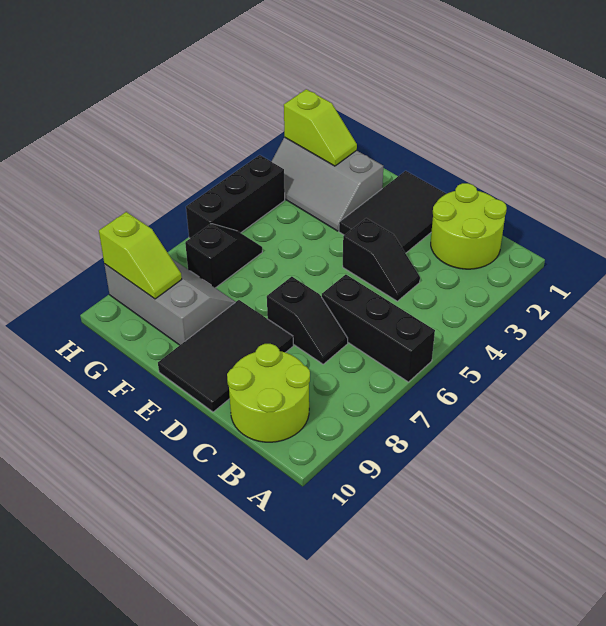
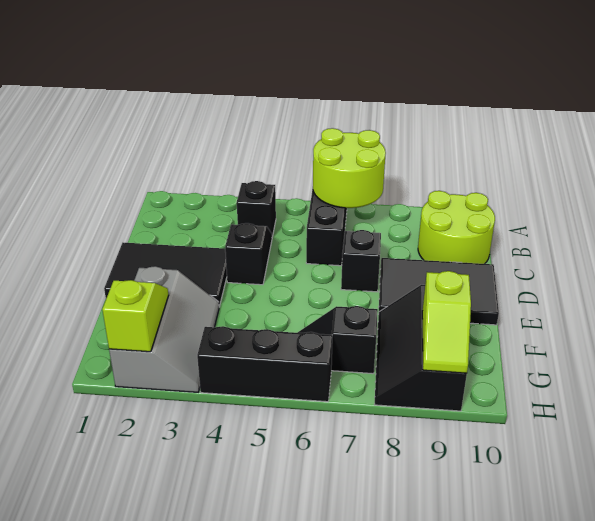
lime round brick B1:C2 level 1 -> lime round brick A6:B7 level 2
none -> black brick B4 level 1
grey slope F8:H9 level 1 top 9 -> black slope F8:H9 level 1 top 9
lime slope G9:H9 level 2 top H -> lime slope G9:H9 level 2 top G

